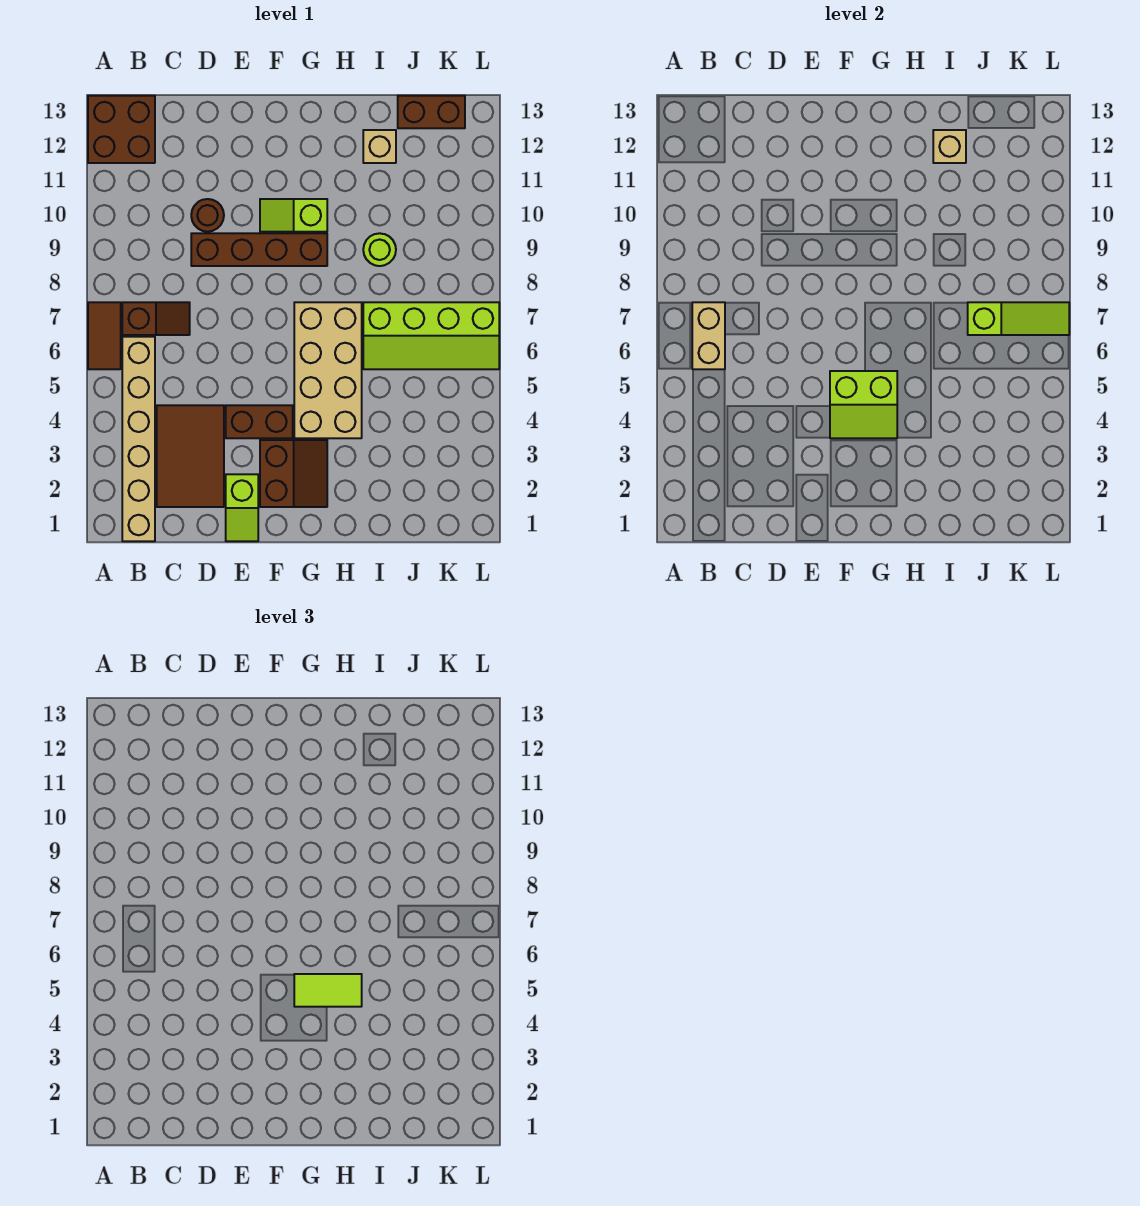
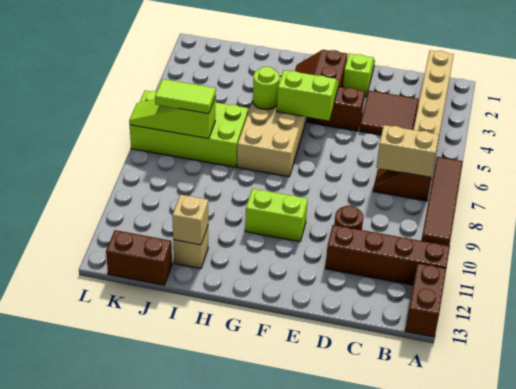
brown tile A6:A7 level 1 -> brown tile A6:A9 level 1
brown brick A12:B13 level 1 -> brown brick A12:A13 level 1
tan brick B6:B7 level 2 -> tan brick B7:C7 level 2
brown tile C2:D4 level 1 -> brown tile C3:D4 level 1
brown brick D9:G9 level 1 -> brown brick A11:D11 level 1
lime slope F10:G10 level 1 top G -> lime brick F10:G10 level 1
lime tile G5:H5 level 3 -> lime tile J7:K7 level 3
lime slope I6:L7 level 1 top 7 -> lime brick I6:L7 level 1
lime round brick I9 level 1 -> lime round brick H5 level 2

